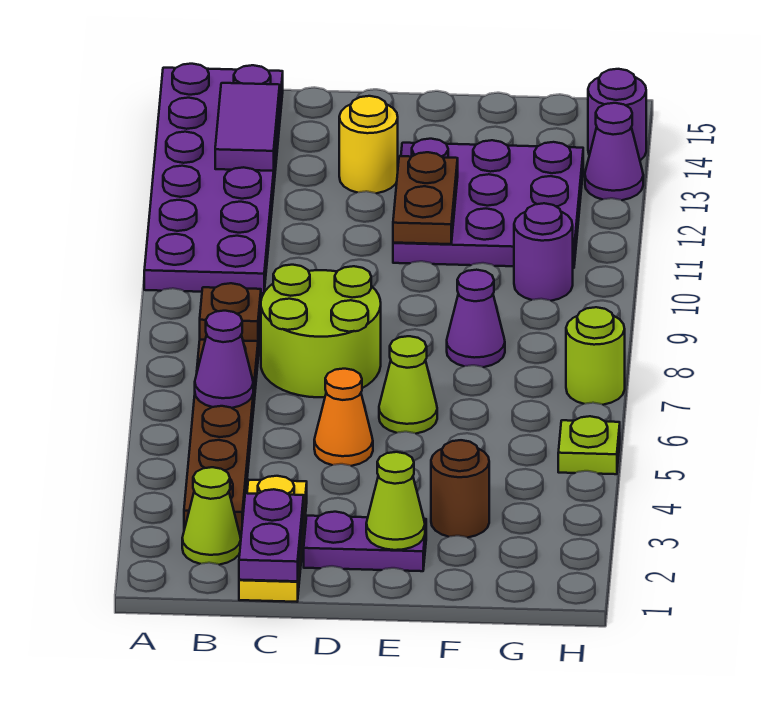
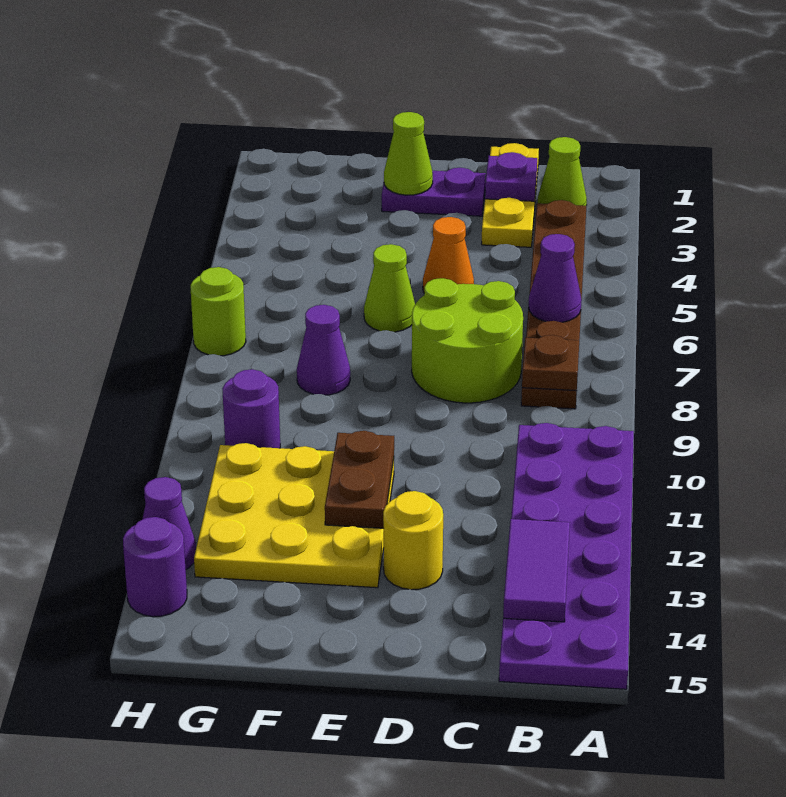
purple plate C1:C2 level 2 -> purple plate C2 level 2
purple plate E11:G13 level 1 -> yellow plate E11:G13 level 1
brown round brick F3 level 1 -> none
lime plate H5 level 1 -> none

